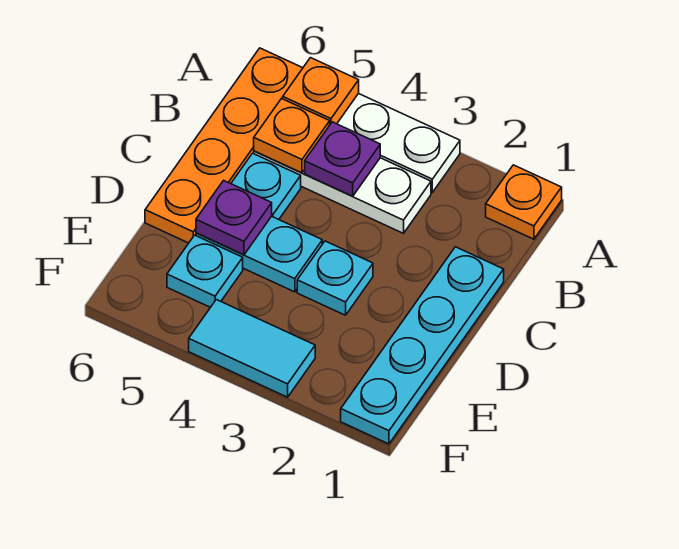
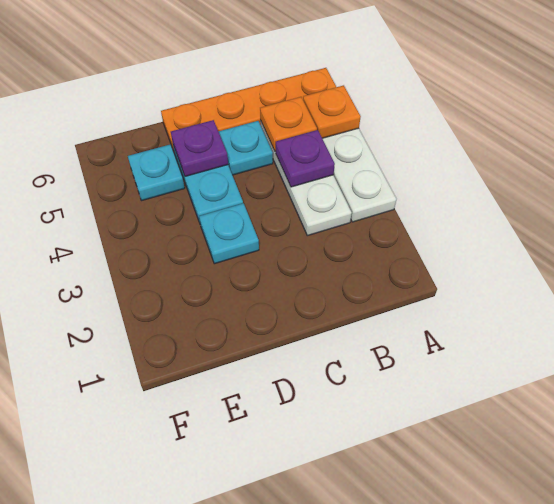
orange plate A1 level 1 -> none
cyan plate C1:F1 level 1 -> none
cyan tile F3:F4 level 1 -> none

